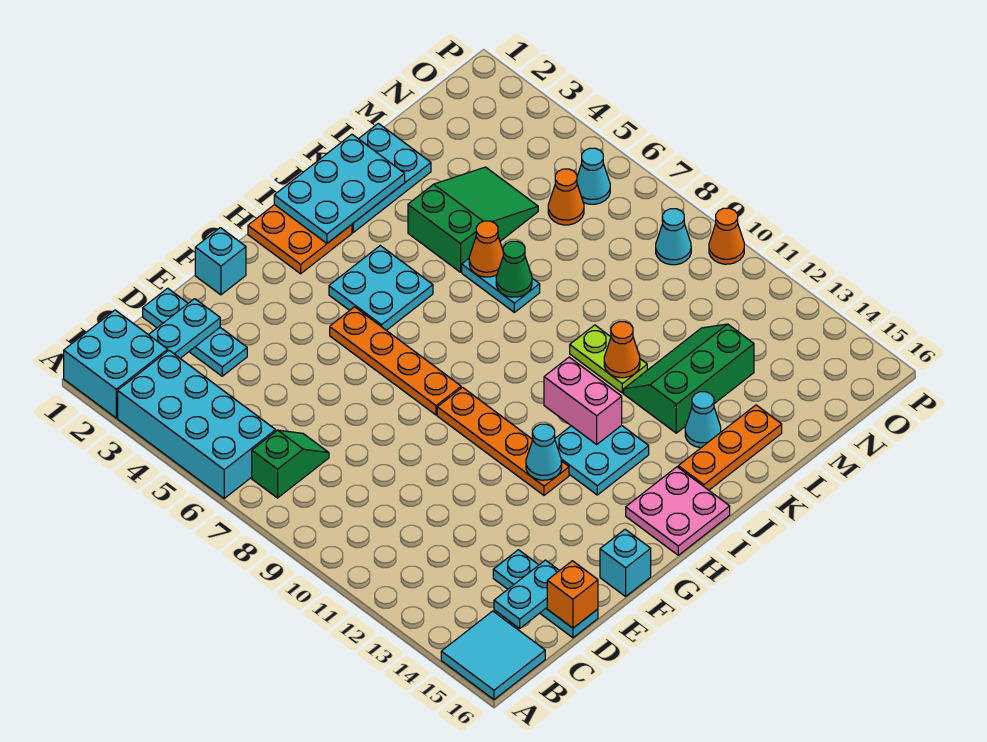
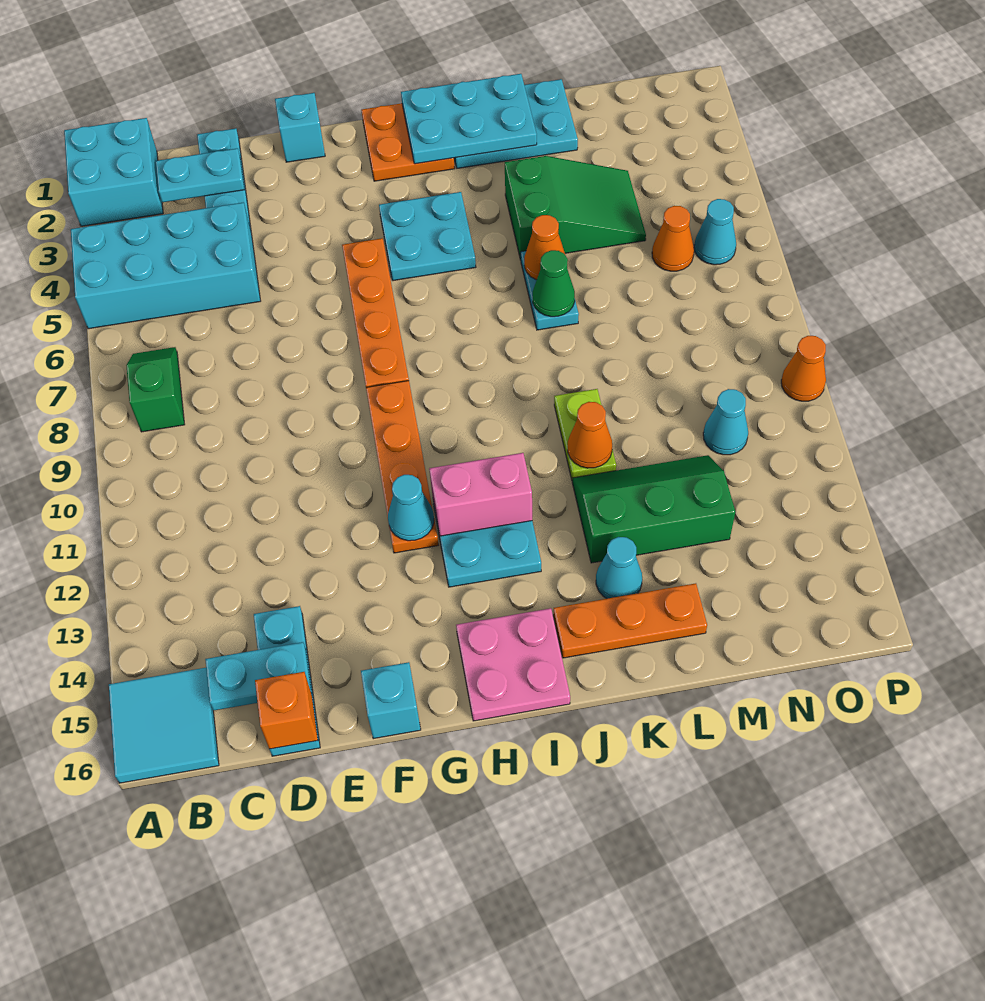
cyan brick A3:B6 level 1 -> cyan brick A4:D5 level 1
green slope B7:C7 level 1 top B -> green slope B7:B8 level 1 top 8
pink brick I11:I12 level 2 -> pink brick H12:I12 level 2
cyan cone O9 level 1 -> cyan cone N11 level 1

